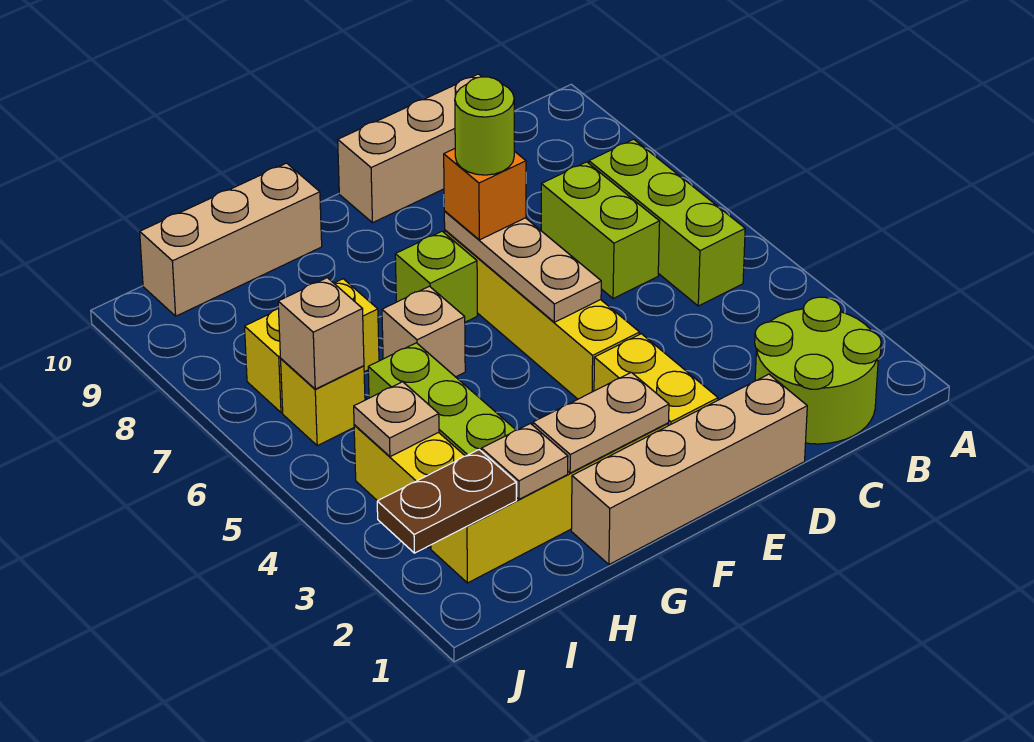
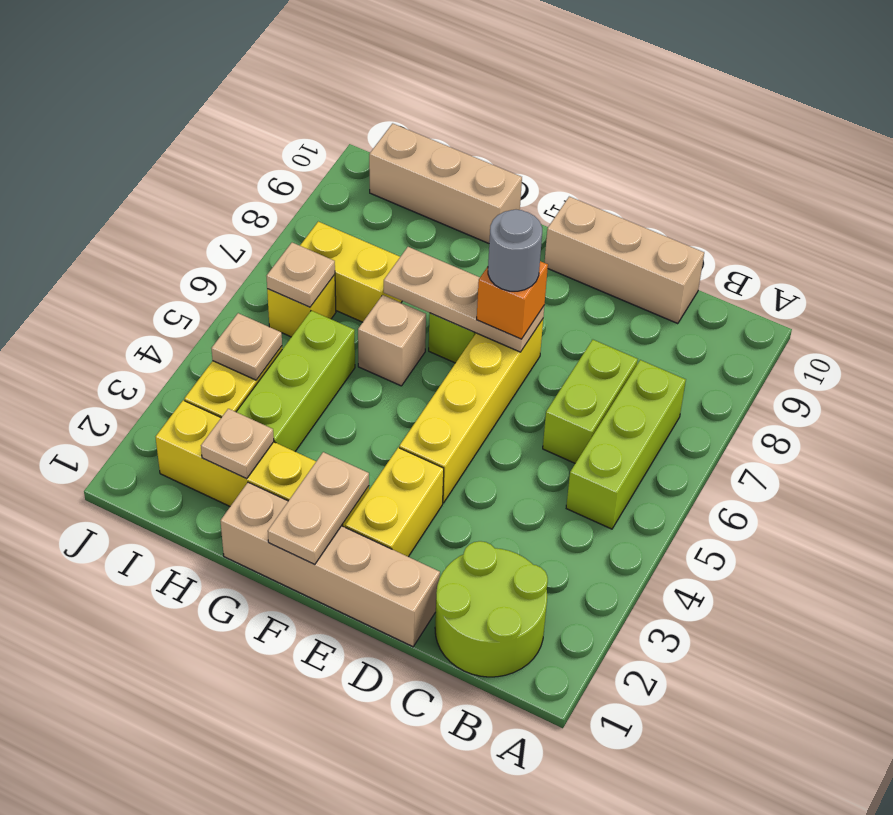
tan plate E5:E7 level 2 -> tan plate E7:G7 level 2
lime round brick E7 level 4 -> grey round brick E7 level 4
tan plate F2:G2 level 2 -> tan plate F1:F2 level 2
brown plate I2:J2 level 2 -> none
tan brick I6 level 2 -> tan plate I6 level 2

